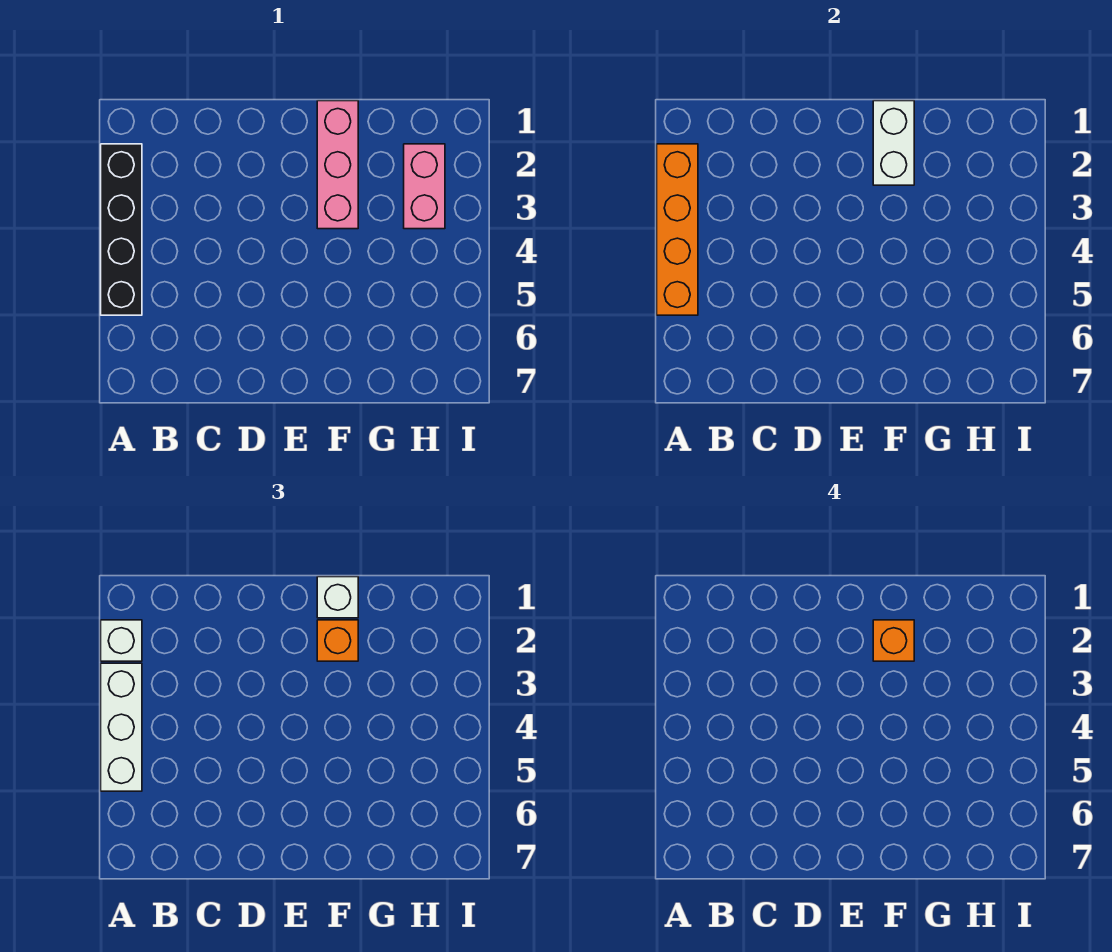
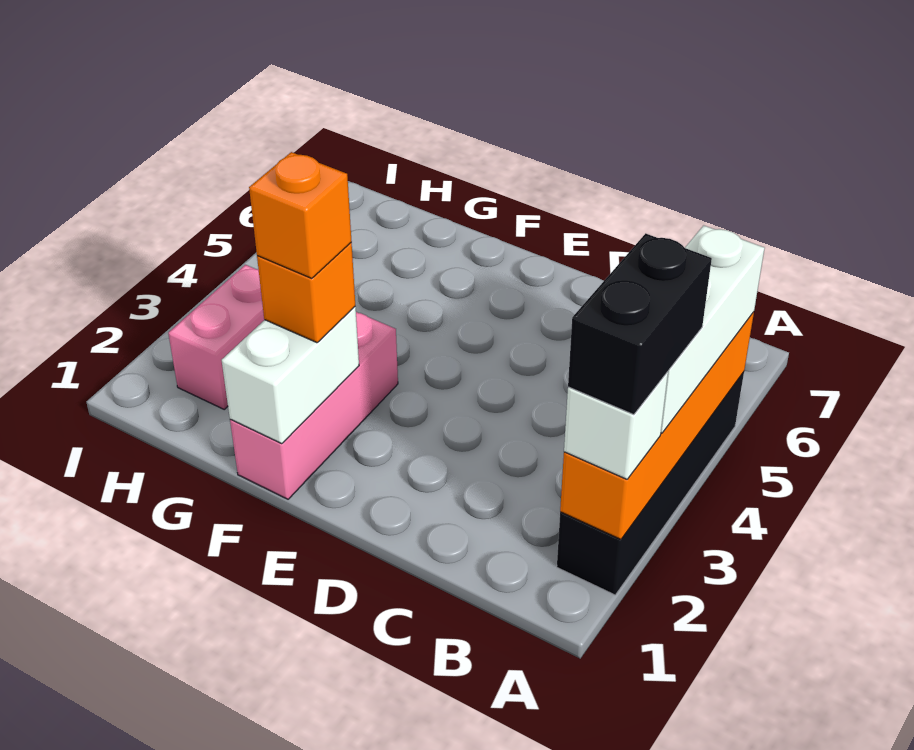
none -> black brick A2:A3 level 4
white brick F1 level 3 -> none

